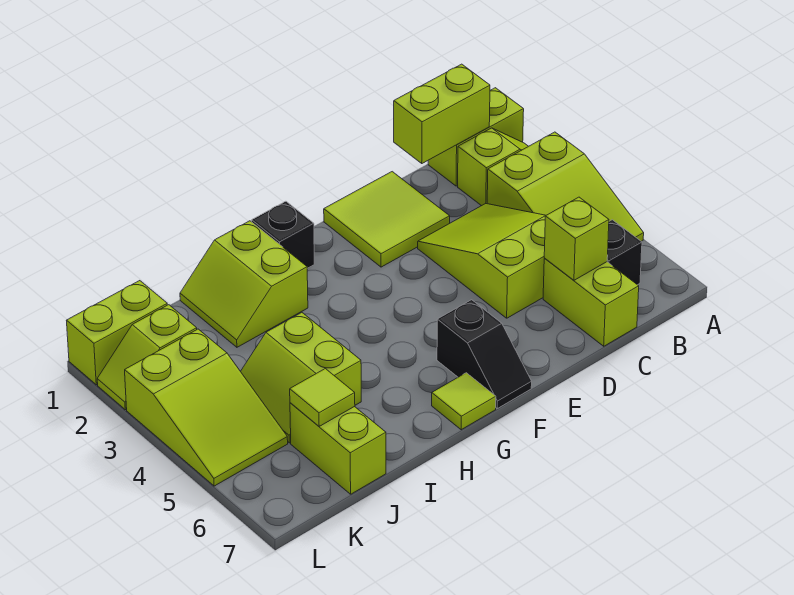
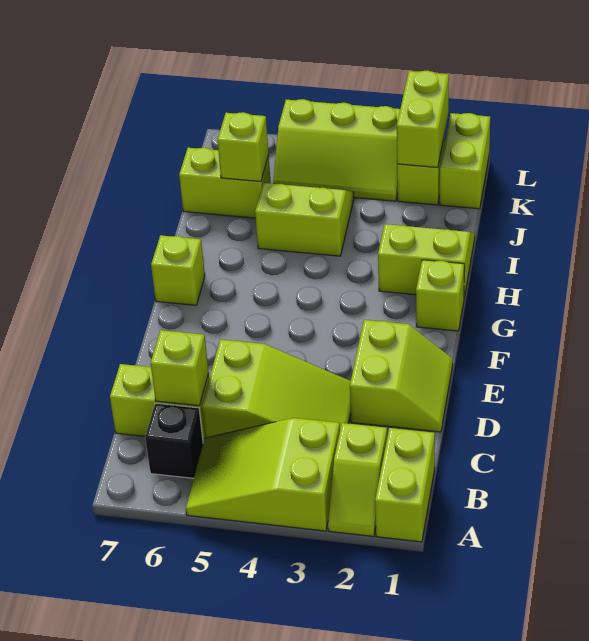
lime brick B1:C1 level 2 -> lime brick K2:L2 level 2
lime tile D1:E2 level 1 -> lime slope D1:E2 level 1 top 2
black slope F6:F7 level 1 top 6 -> none
black brick G1 level 1 -> lime brick G1 level 1
lime tile G7 level 1 -> lime brick G7 level 1
lime tile J6 level 2 -> lime brick J6 level 2
lime slope K3:L5 level 1 top 3 -> lime slope K3:L5 level 1 top L

